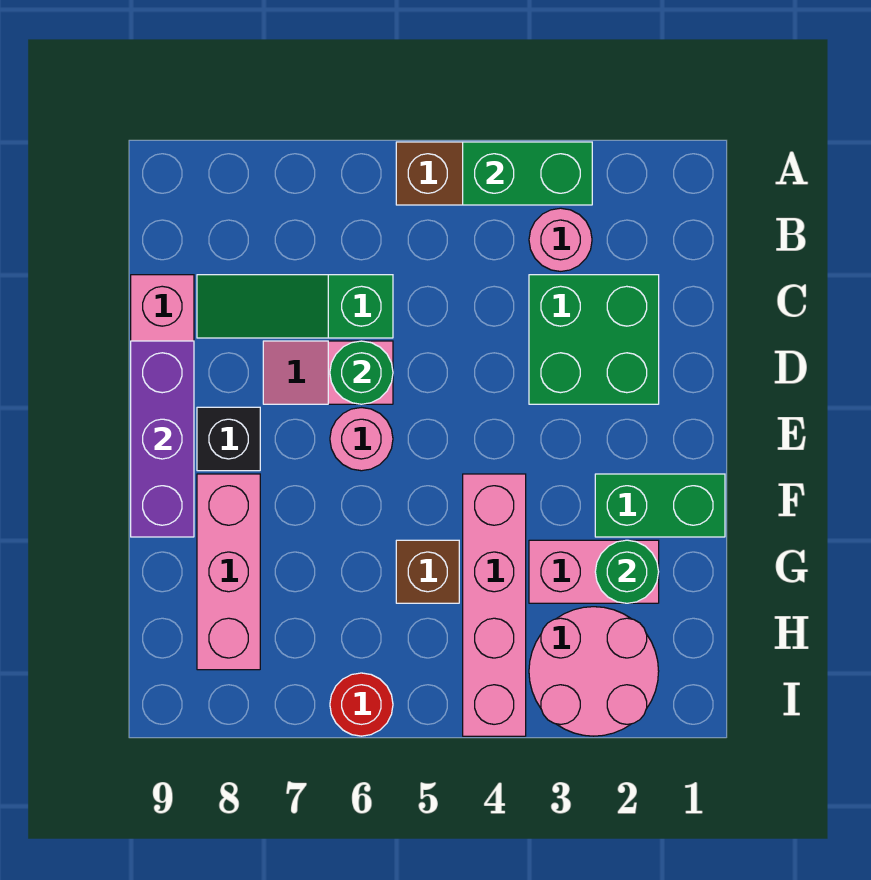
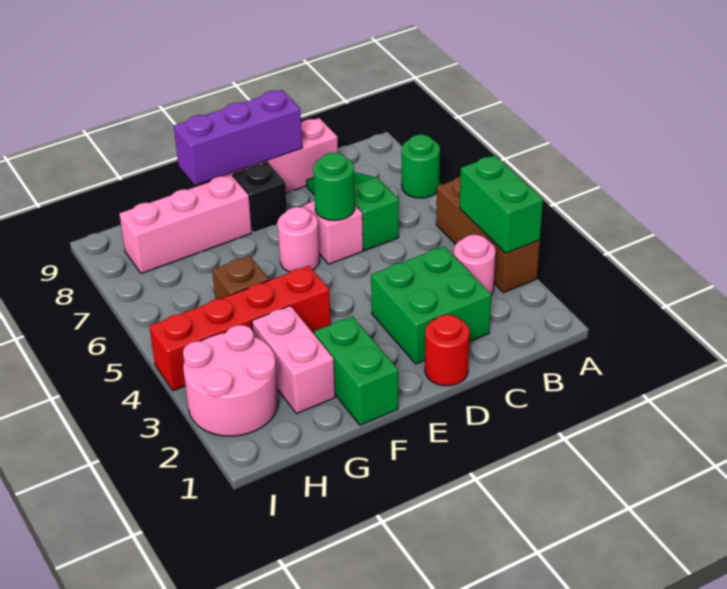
pink brick F4:I4 level 1 -> red brick F4:I4 level 1
green round brick G2 level 2 -> green round brick A7 level 1
red round brick I6 level 1 -> red round brick D1 level 1

